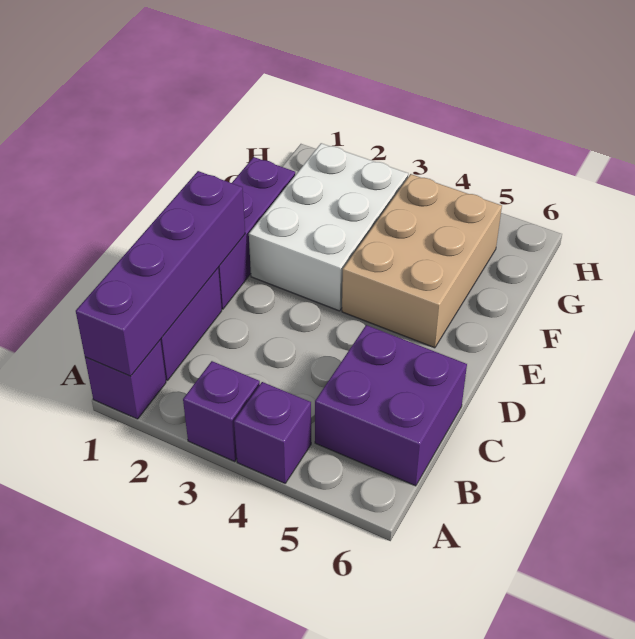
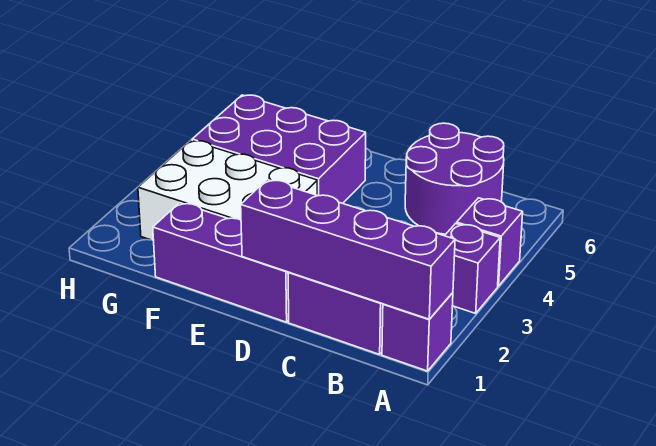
purple brick B5:C6 level 1 -> purple round brick B5:C6 level 1
tan brick E4:G5 level 1 -> purple brick E4:G5 level 1

